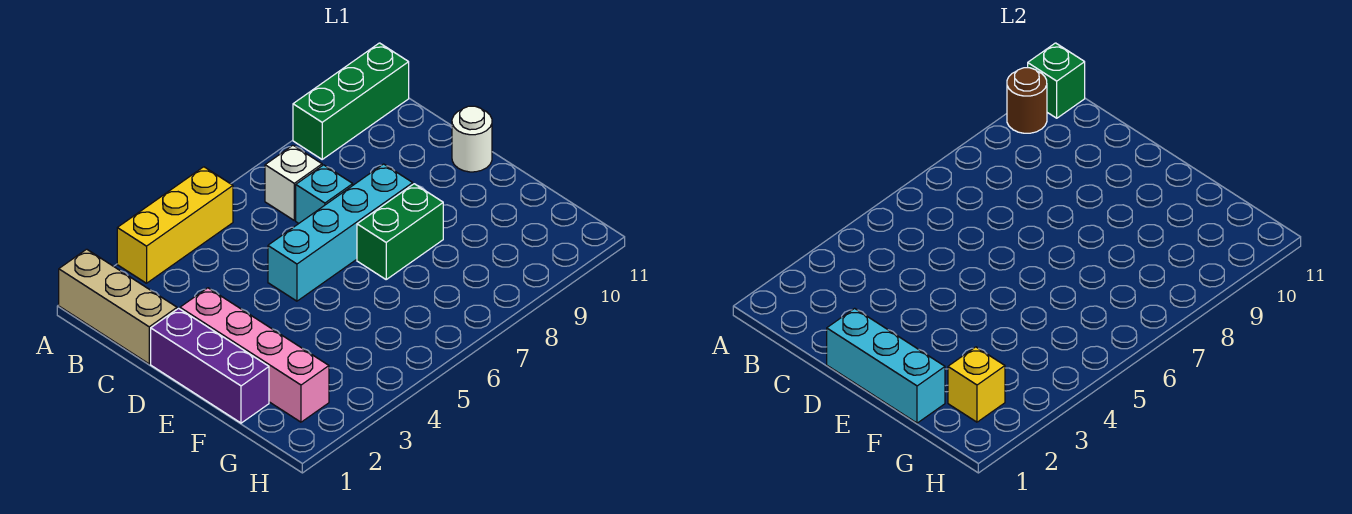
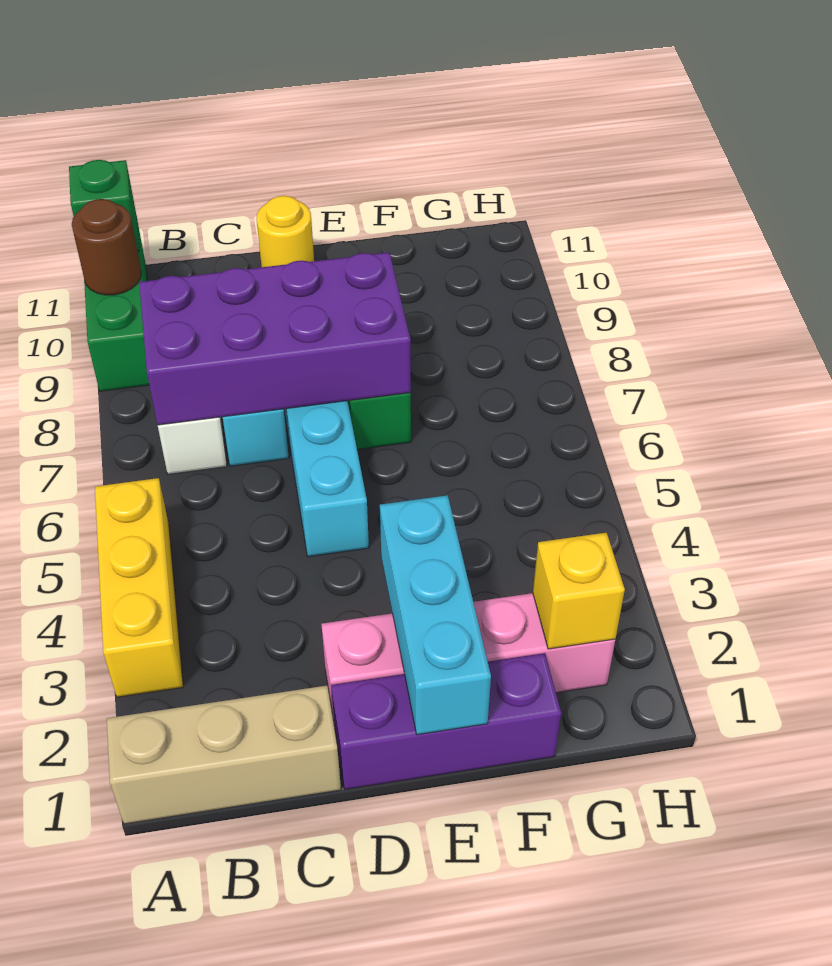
none -> purple brick B7:E8 level 2
cyan brick D1:F1 level 2 -> cyan brick E1:E3 level 2
white round brick D11 level 1 -> yellow round brick D11 level 1

